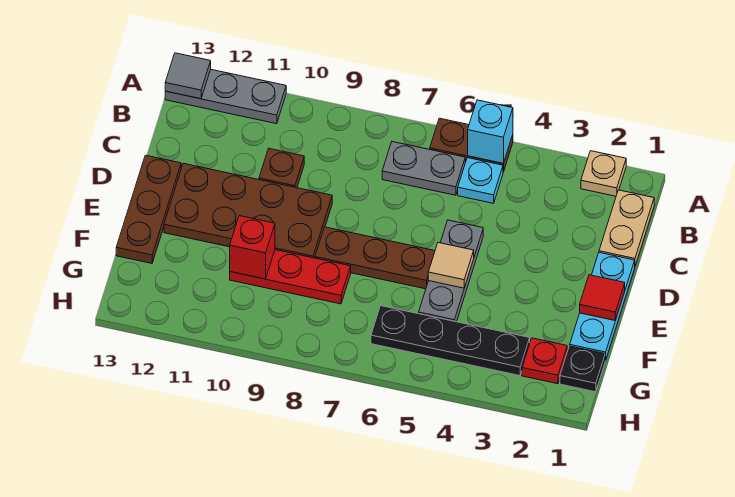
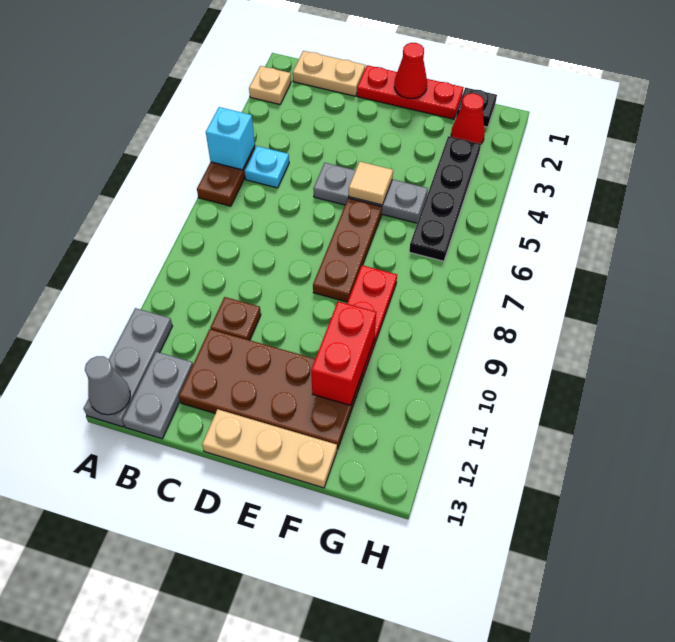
grey tile A13 level 2 -> grey cone A13 level 2
grey plate B6:B7 level 1 -> grey plate B12:B13 level 1
cyan plate D1:F1 level 1 -> red plate D1:F1 level 1
brown plate D9:E12 level 1 -> brown plate C11:F12 level 1
brown plate D13:F13 level 1 -> tan plate D13:F13 level 1
red tile E1 level 2 -> red cone E1 level 2
red brick F10 level 2 -> red brick F10:F11 level 2
red plate G2 level 1 -> red cone G2 level 1

